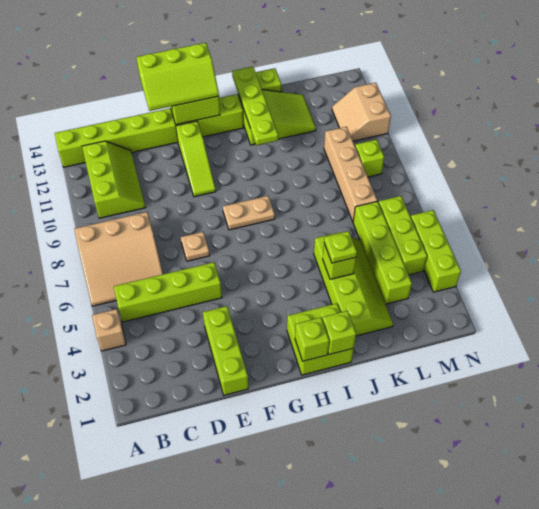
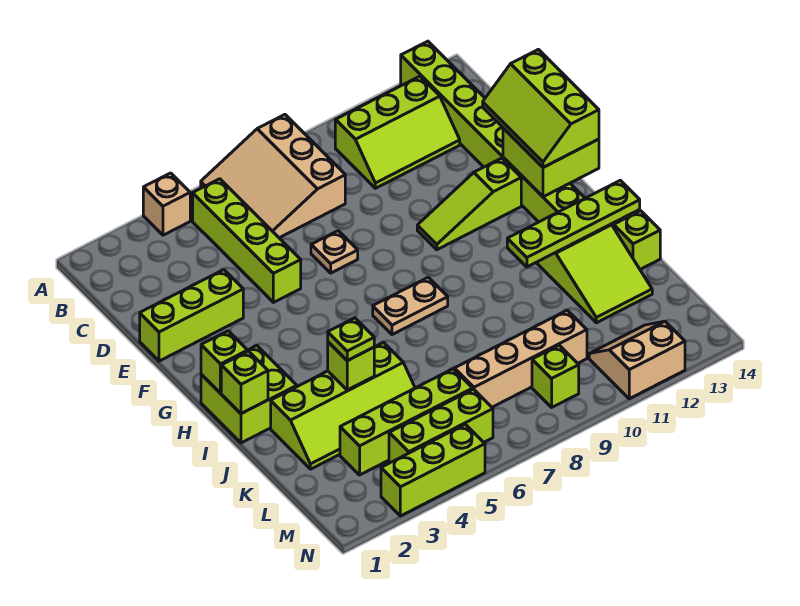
tan plate G8:H8 level 1 -> tan plate H7:H8 level 1

